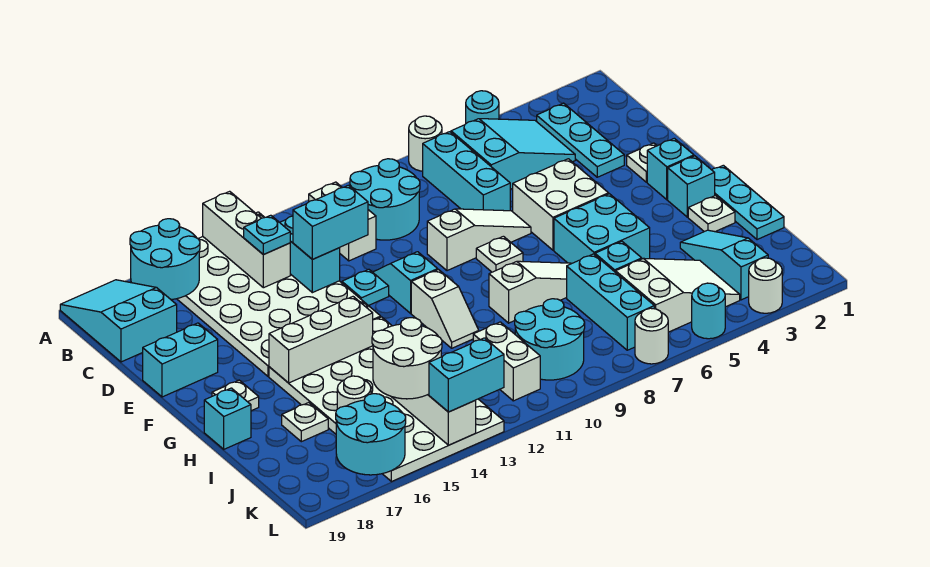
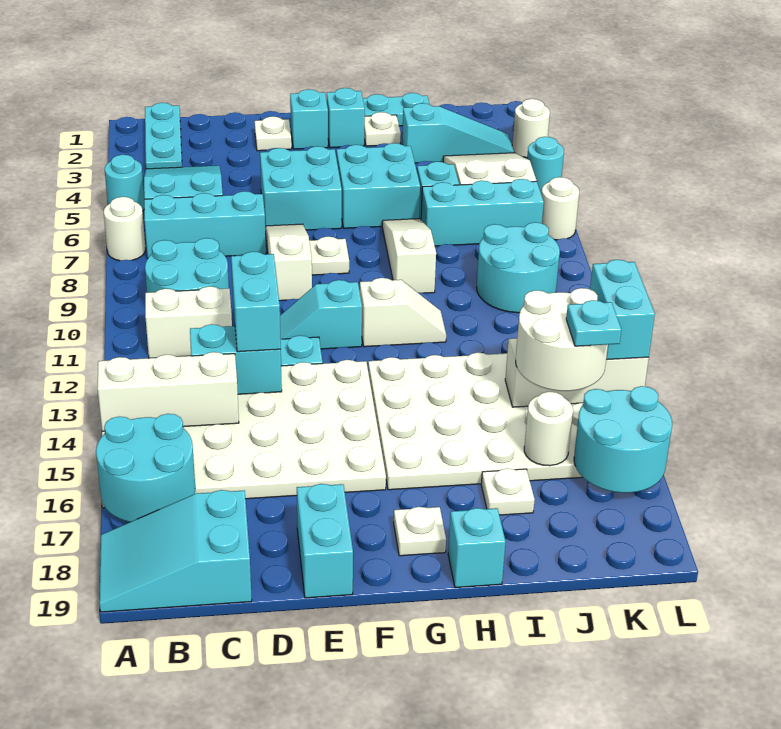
cyan plate B3:D3 level 1 -> cyan plate B1:B3 level 1
cyan plate C14 level 3 -> cyan plate K15 level 4
white brick E5:F6 level 1 -> cyan brick E5:F6 level 1
white brick G14:G16 level 2 -> none
cyan slope I3:K3 level 1 top K -> cyan slope I3:K3 level 1 top I
white brick J11:K11 level 1 -> none

